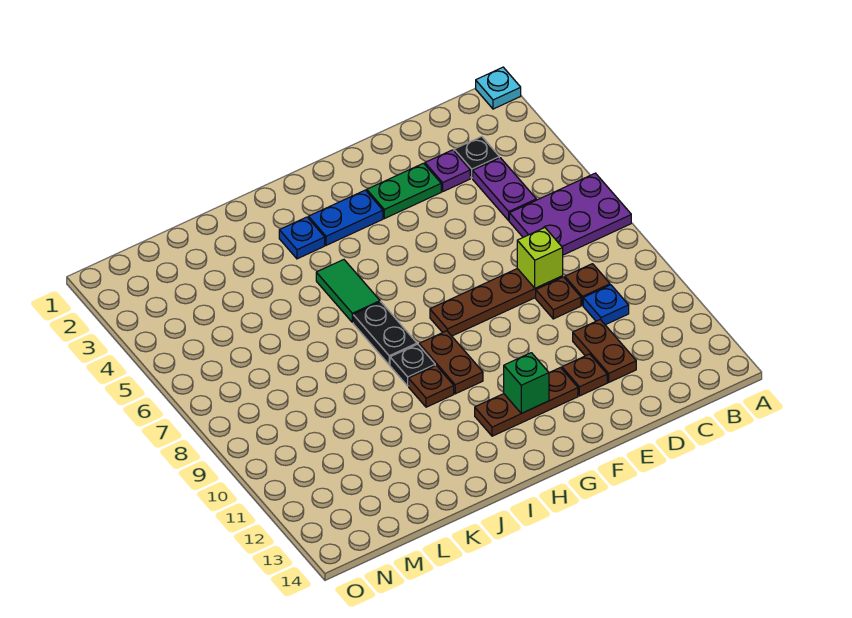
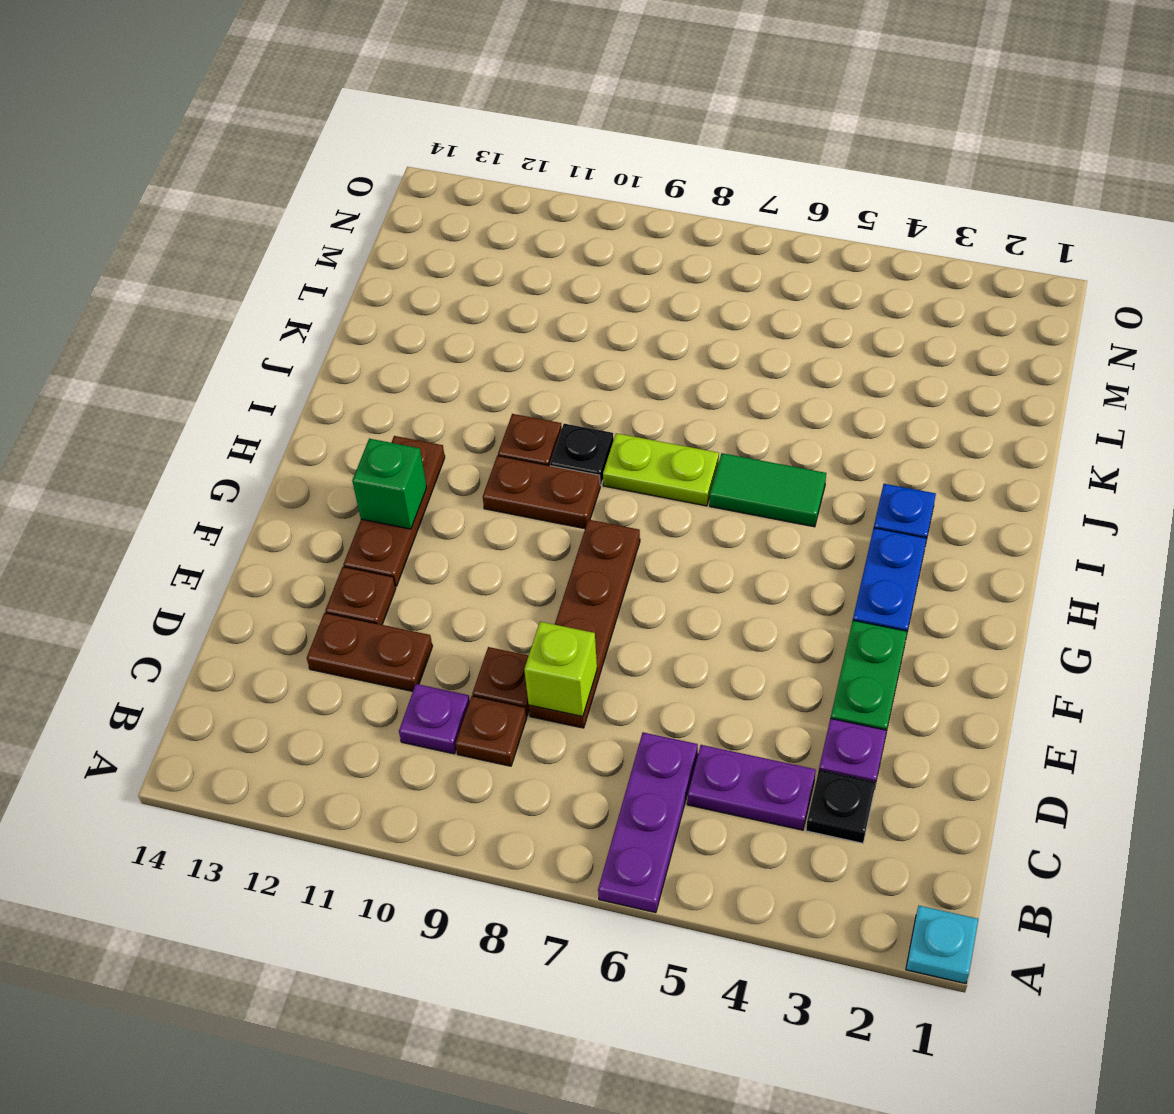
purple plate A6:C7 level 1 -> purple plate A6:C6 level 1
blue plate C10 level 1 -> purple plate C10 level 1
black plate I7:I8 level 1 -> lime plate I7:I8 level 1

